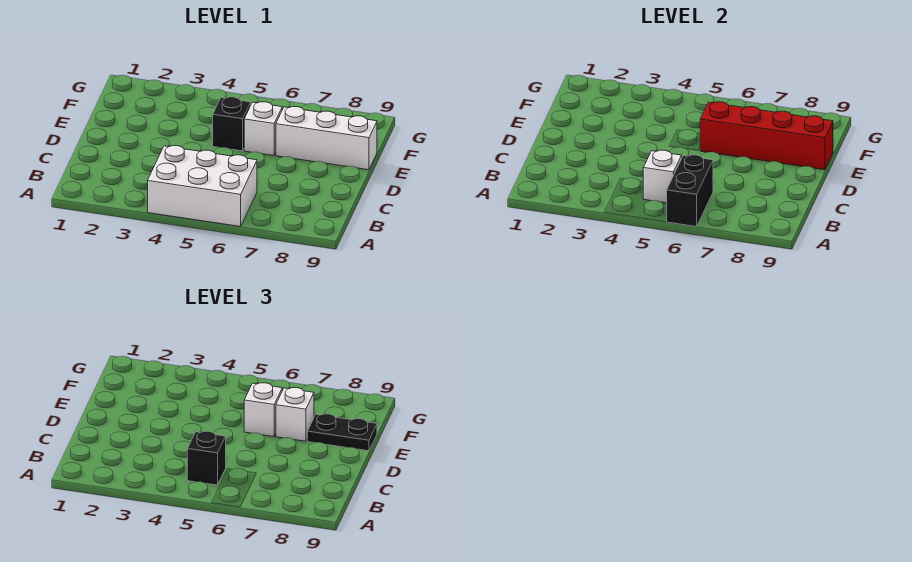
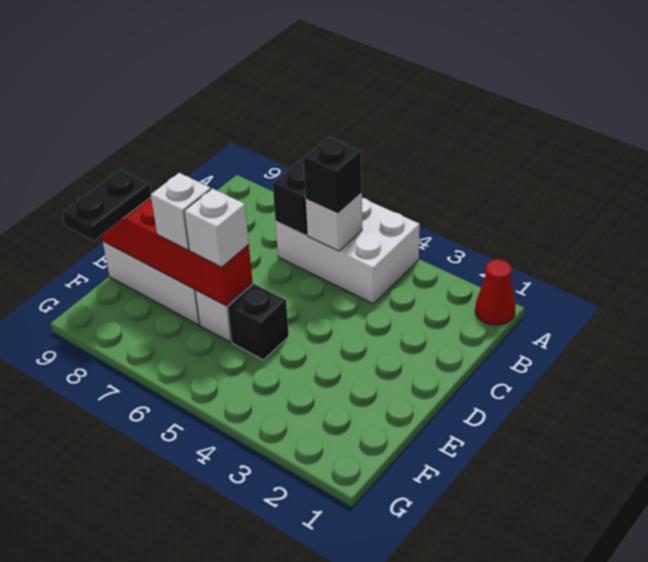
none -> red cone A1 level 1
black plate E8:E9 level 3 -> black plate E9:F9 level 3

